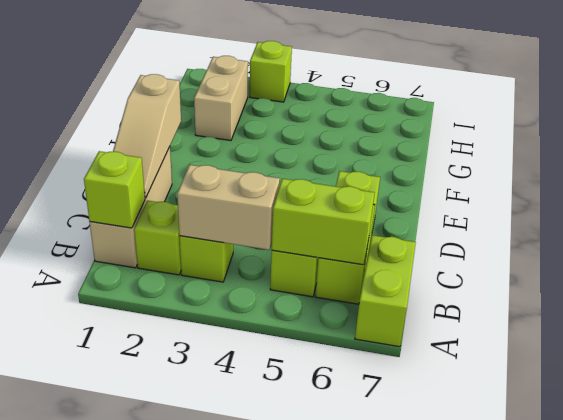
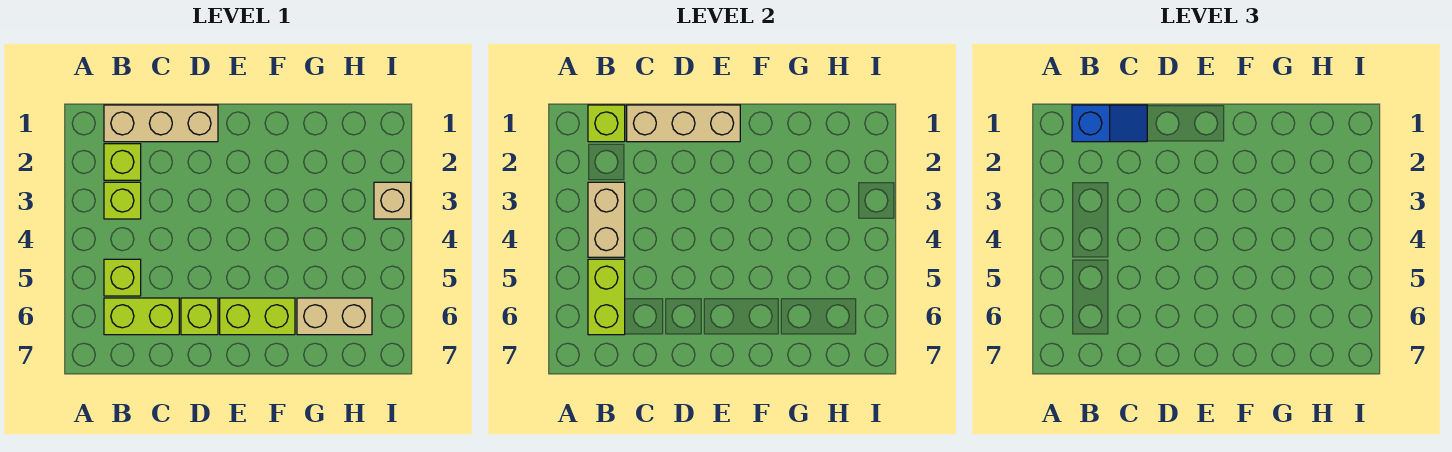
lime brick A7:B7 level 1 -> lime brick E6:F6 level 1
none -> blue slope B1:C1 level 3 top B
tan slope C1:E1 level 2 top E -> tan brick C1:E1 level 2
tan brick G2:H2 level 1 -> tan brick G6:H6 level 1
lime brick I3 level 1 -> tan brick I3 level 1

